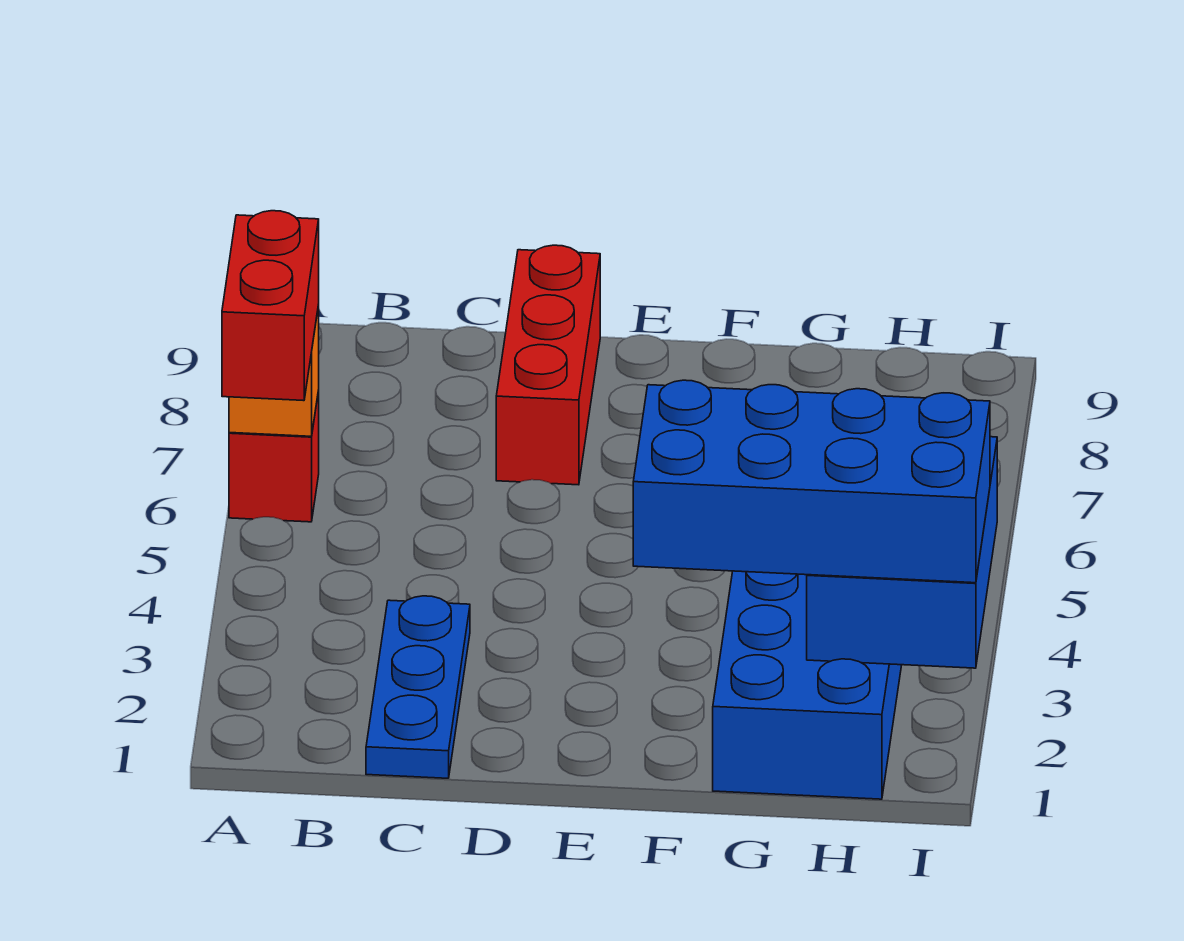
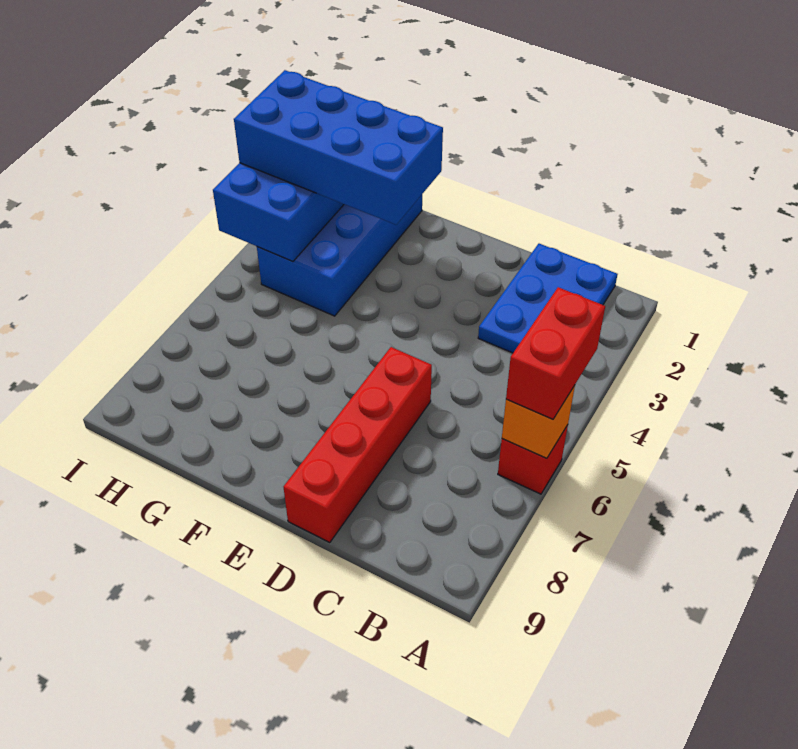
blue plate C1:C3 level 1 -> blue plate B1:C3 level 1
red brick D7:D9 level 1 -> red brick D6:D9 level 1

